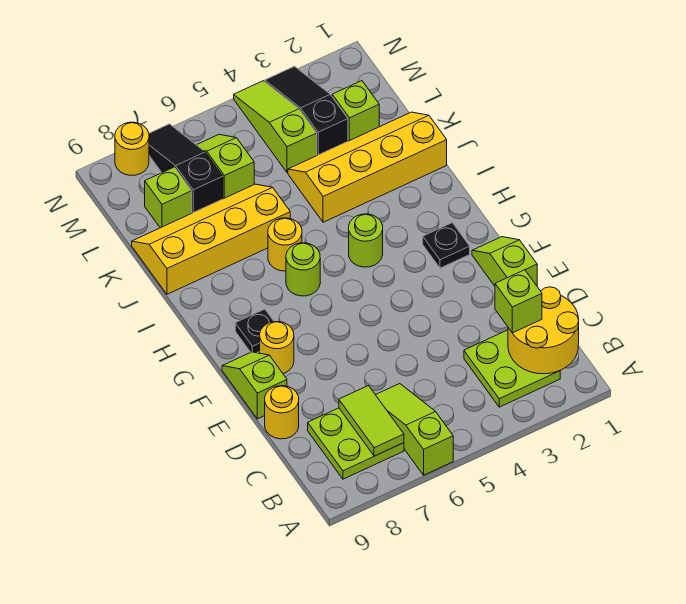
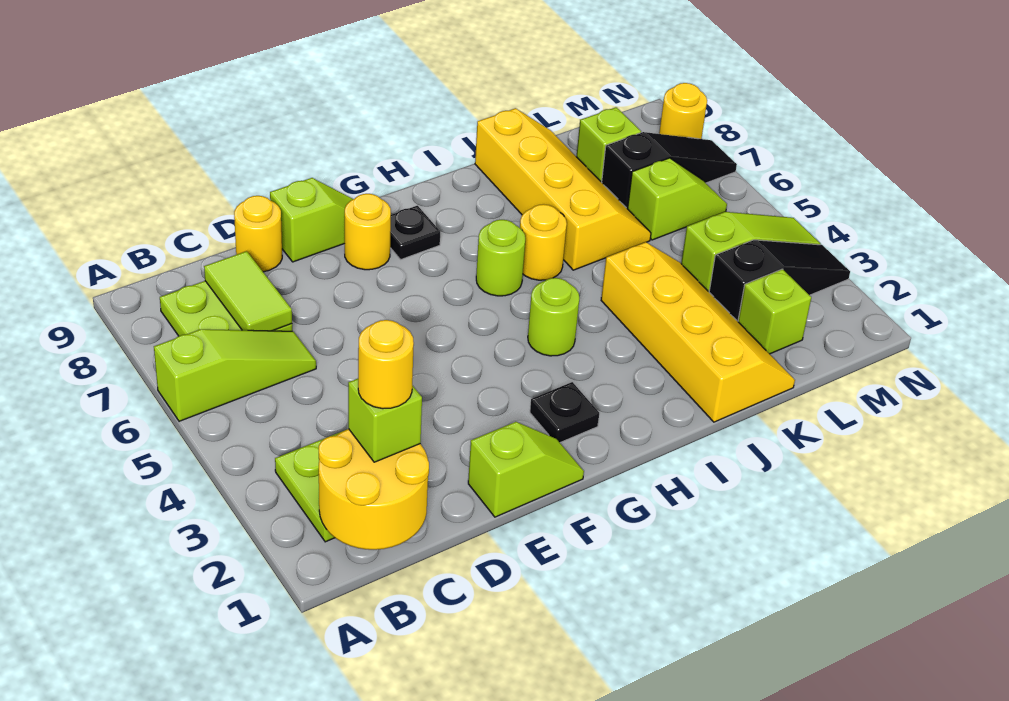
lime tile B7:C7 level 2 -> lime tile C7:C8 level 2
none -> yellow round brick C2 level 4

